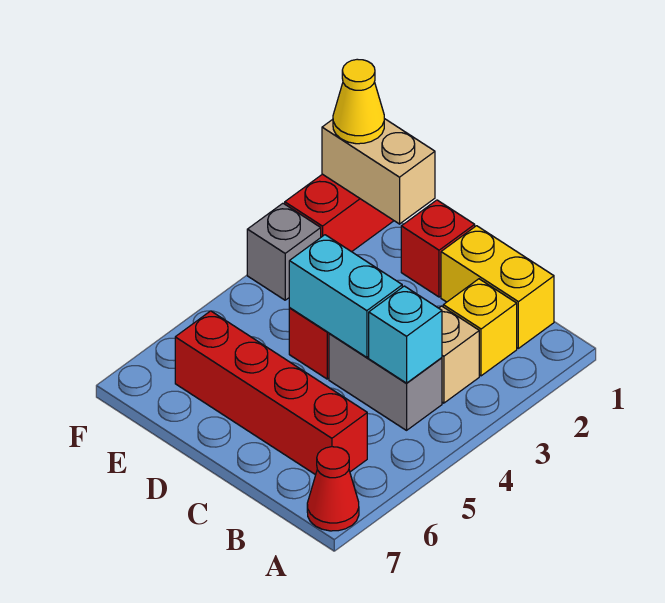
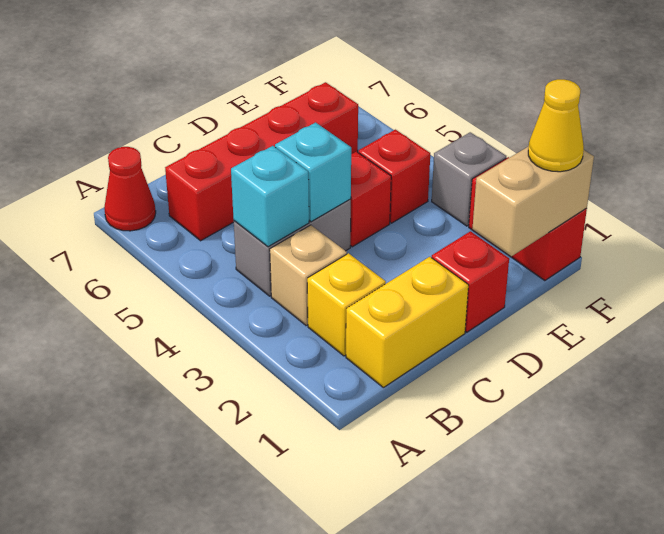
cyan brick C4:D4 level 2 -> cyan brick C4 level 2
none -> red brick E4 level 1

